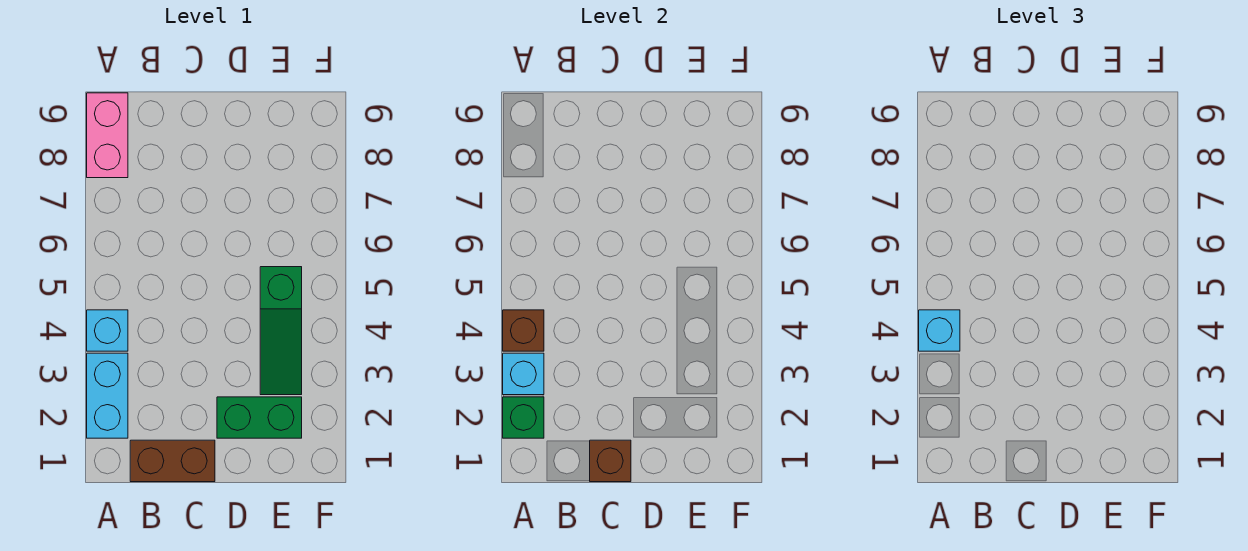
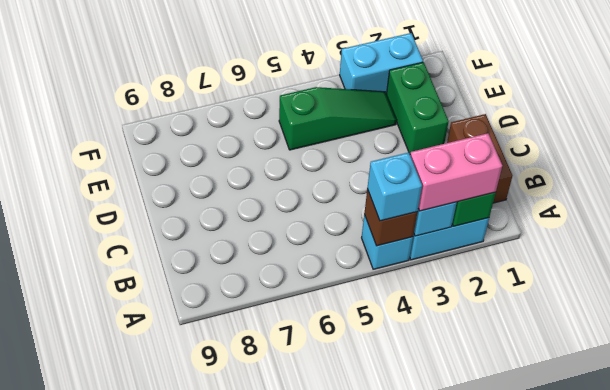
pink brick A8:A9 level 1 -> pink brick A2:A3 level 3
brown brick C1 level 2 -> none
none -> cyan brick F2:F3 level 1

